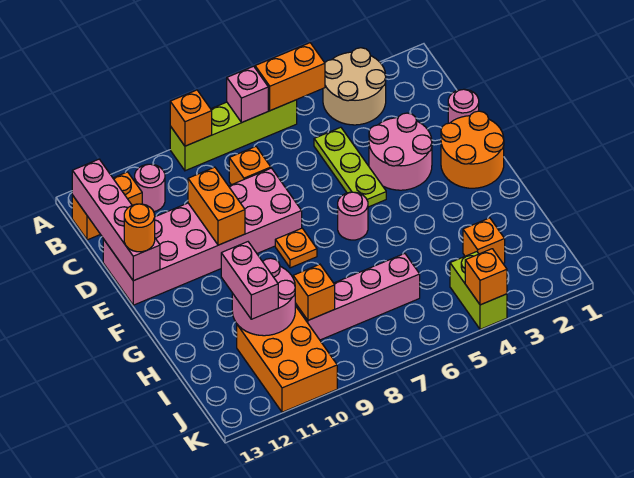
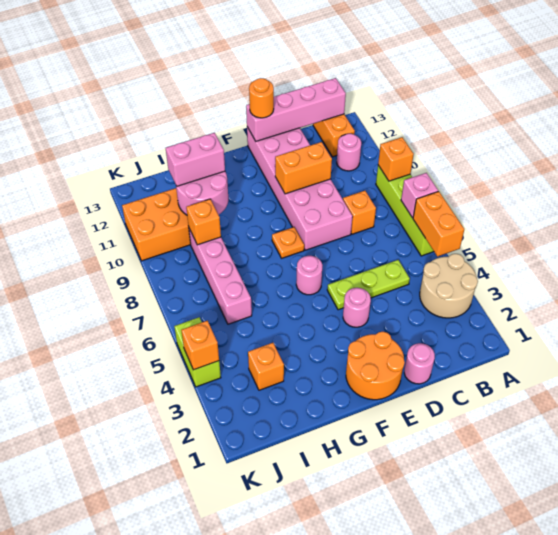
pink round brick D3:E4 level 1 -> pink round brick E4 level 1
lime brick J4:K4 level 1 -> lime brick K4:K5 level 1

